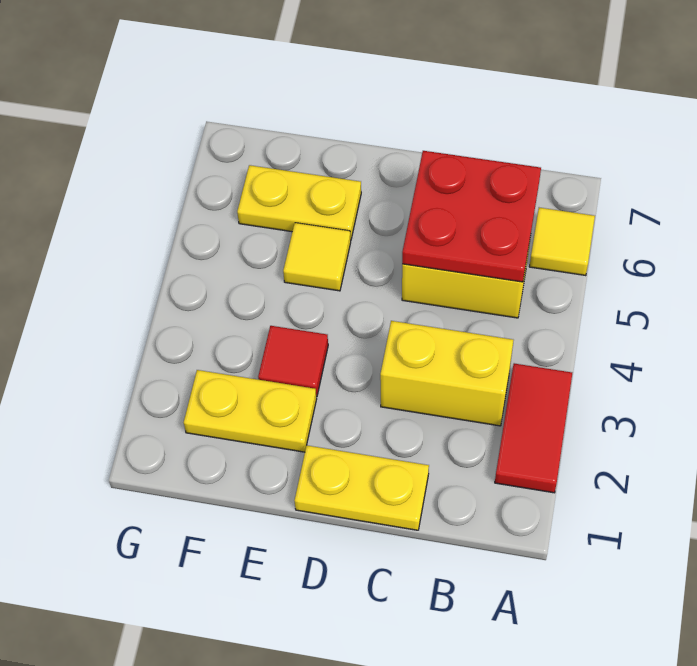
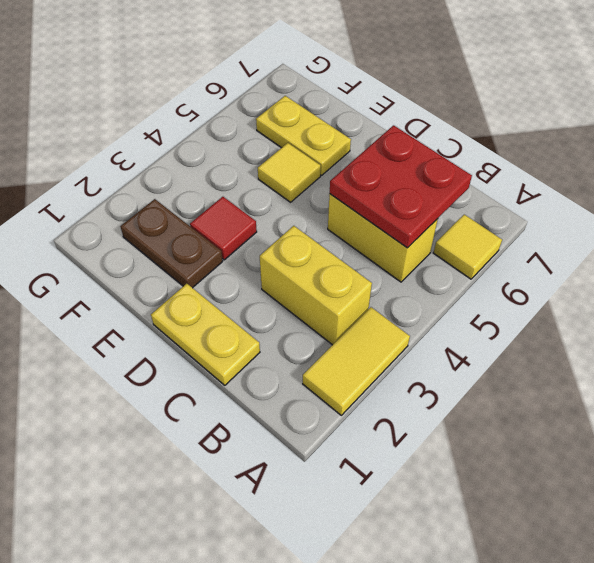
red tile A2:A3 level 1 -> yellow tile A2:A3 level 1
yellow plate E2:F2 level 1 -> brown plate E2:F2 level 1

